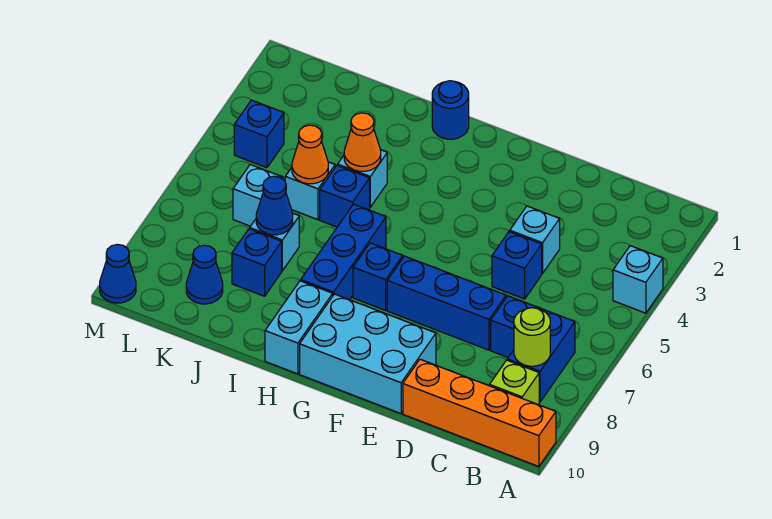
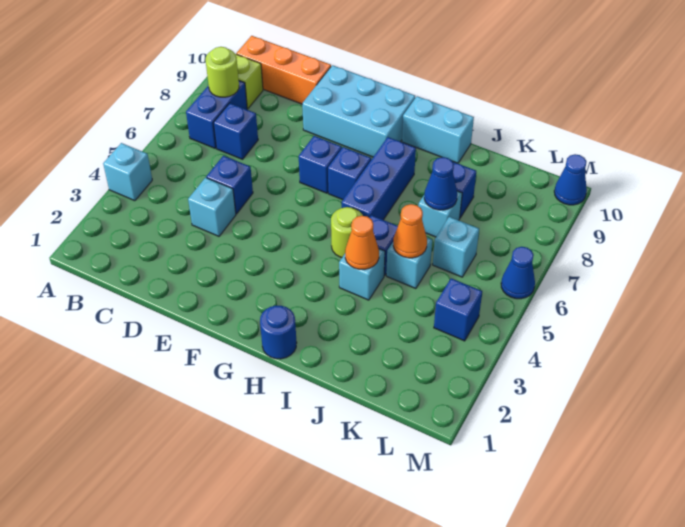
orange brick A10:D10 level 1 -> orange brick B10:D10 level 1
blue brick D7:F7 level 1 -> blue brick F7 level 1
none -> lime round brick H5 level 1
cyan brick H9:H10 level 1 -> cyan brick H10:I10 level 1
blue cone K9 level 1 -> blue cone M6 level 1

